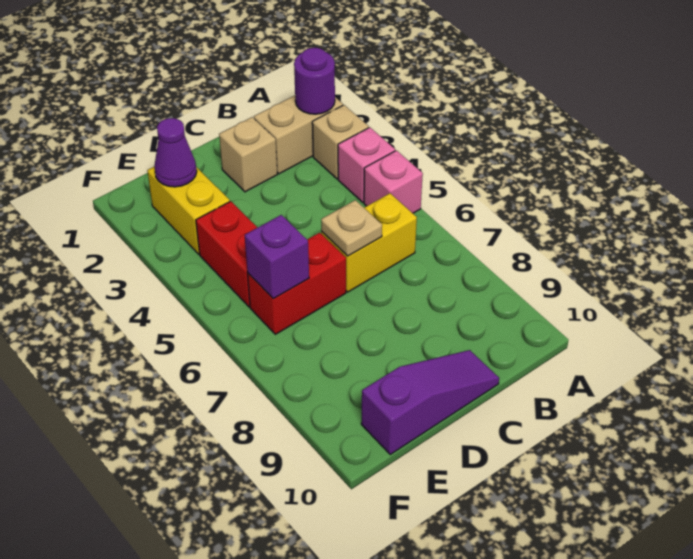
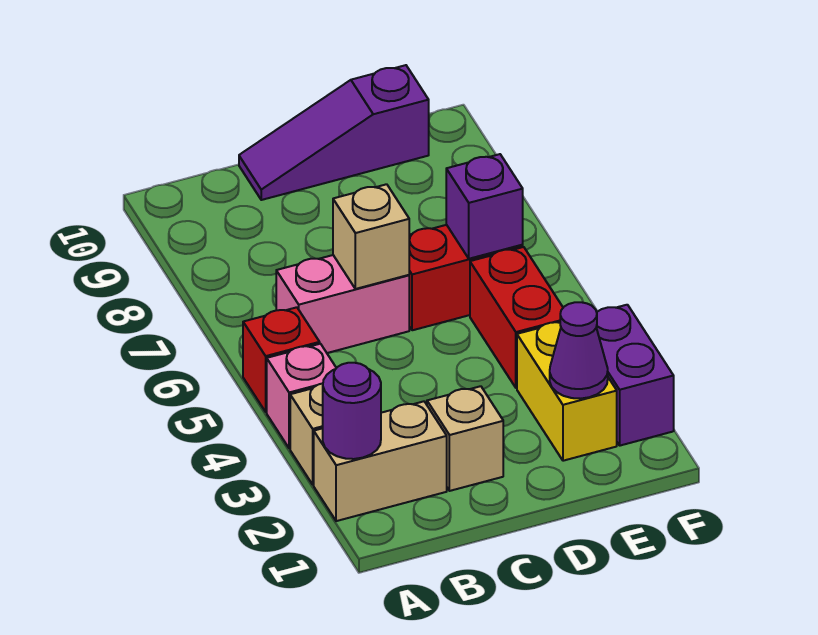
pink brick A5 level 1 -> red brick A5 level 1
yellow brick B6:C6 level 1 -> pink brick B6:C6 level 1
tan plate C6 level 2 -> tan brick C6 level 2
none -> purple brick F2:F3 level 1

